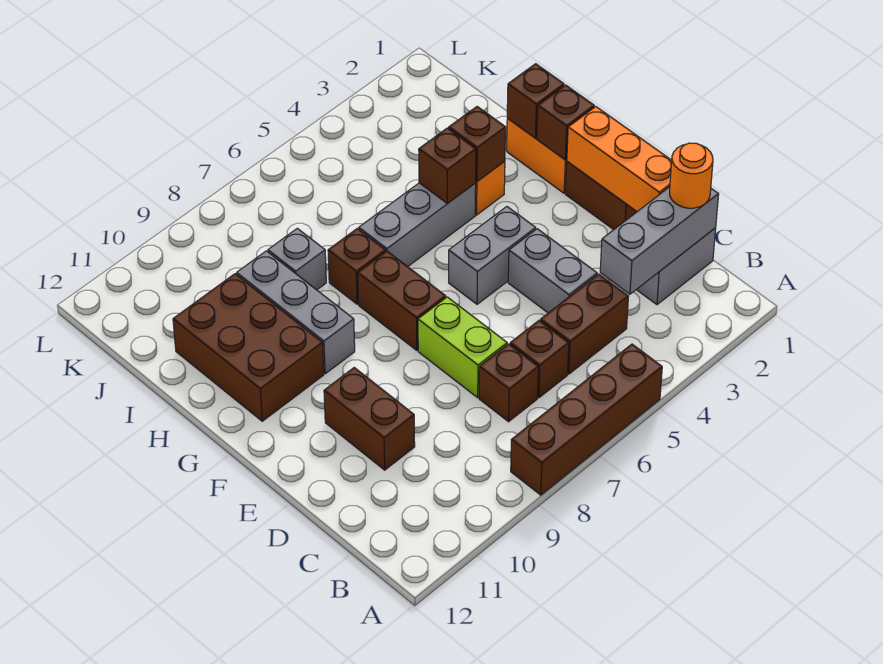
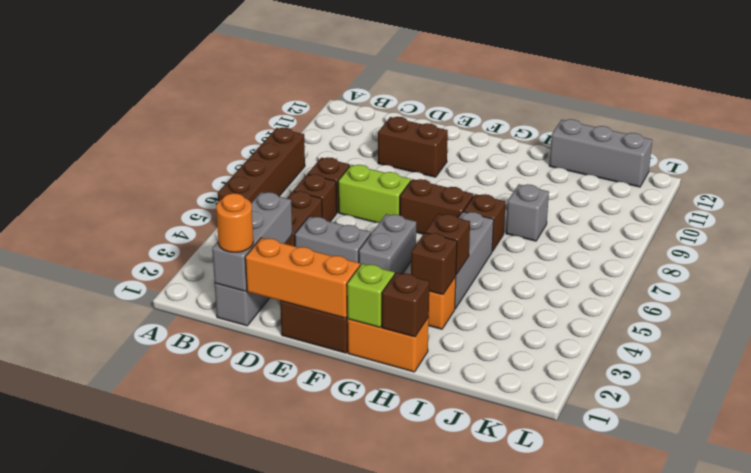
brown brick G1 level 2 -> lime brick G1 level 2
grey brick G9:I9 level 1 -> grey brick I12:K12 level 1
brown brick G10:I11 level 1 -> none

